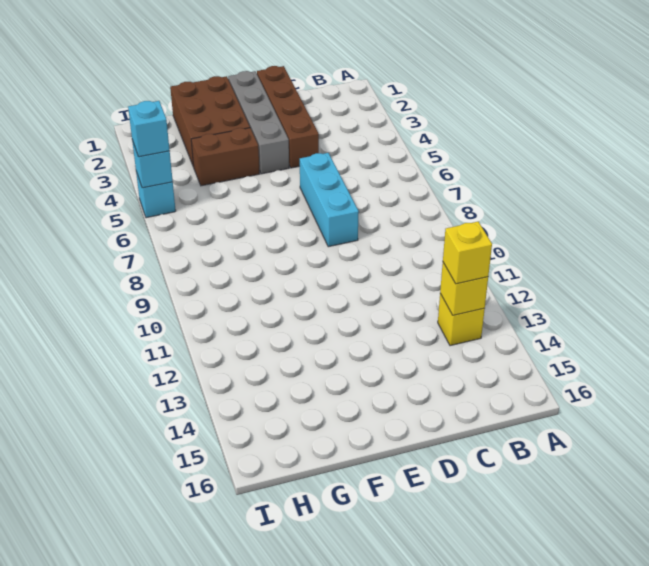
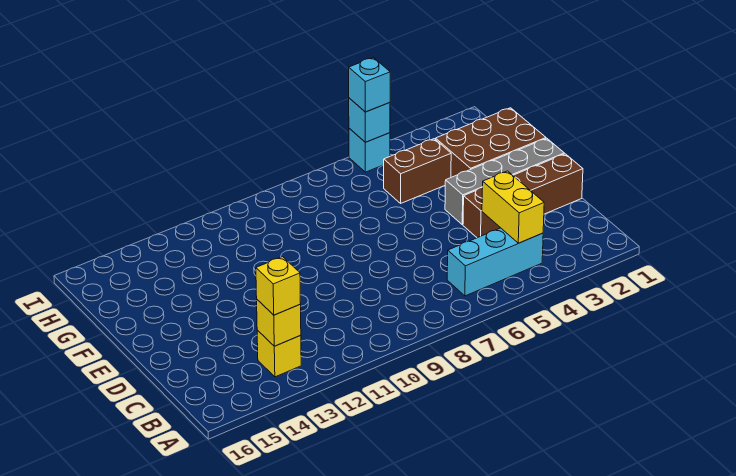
none -> yellow brick B4:C4 level 2
cyan brick D6:D8 level 1 -> cyan brick B4:B6 level 1
brown brick F4:G4 level 1 -> brown brick G4:G5 level 1

